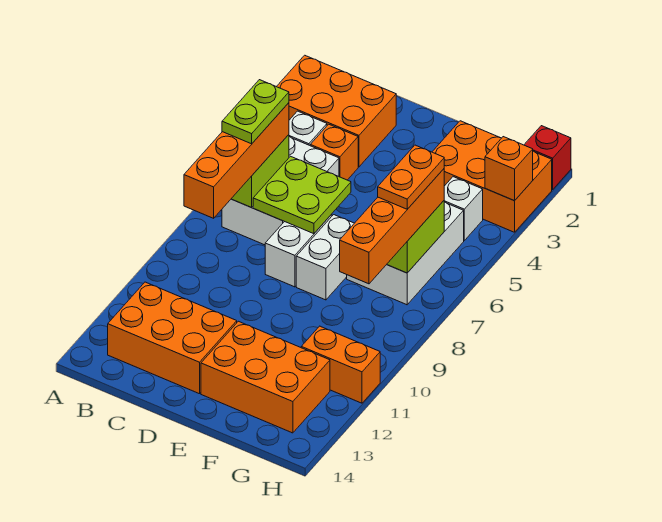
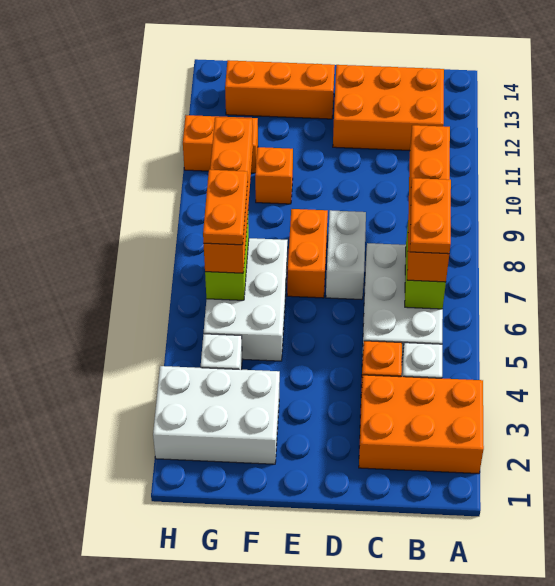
lime plate B6:B7 level 4 -> orange plate B6:B7 level 4
lime plate C6:D7 level 2 -> none
white brick E7:E8 level 1 -> orange brick E7:E8 level 1
orange brick E12:G13 level 1 -> orange brick E13:G13 level 1
orange brick F2:H3 level 1 -> white brick F2:H3 level 1
red brick H1 level 1 -> none
orange brick H3 level 2 -> orange brick F10 level 1

